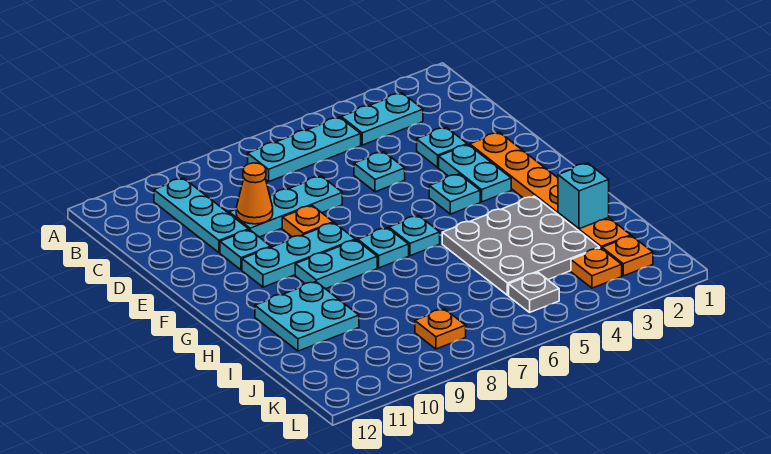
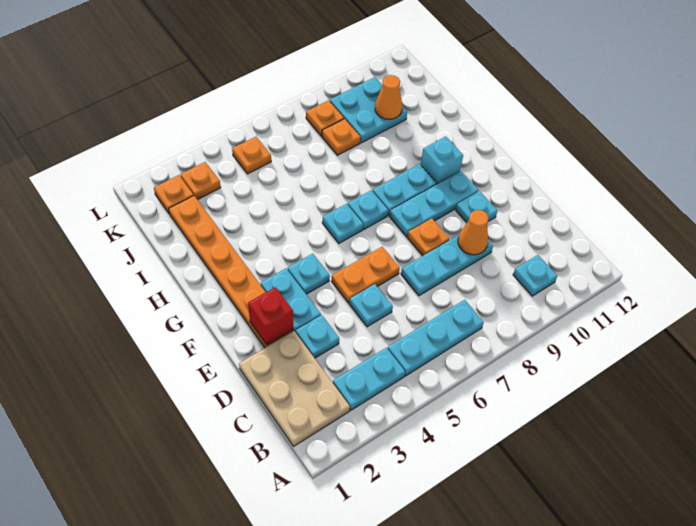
none -> tan plate B1:D2 level 1
cyan plate B10:D10 level 1 -> cyan plate B10 level 1
none -> red brick E2 level 2
none -> orange plate E5:E6 level 1
grey plate H3:J5 level 1 -> none
cyan plate H10:I11 level 1 -> cyan plate J9:K10 level 1
cyan brick I2 level 2 -> cyan brick G10 level 1
none -> orange plate J8 level 1
none -> orange cone J10 level 2
grey plate K5 level 1 -> orange plate K5 level 1

